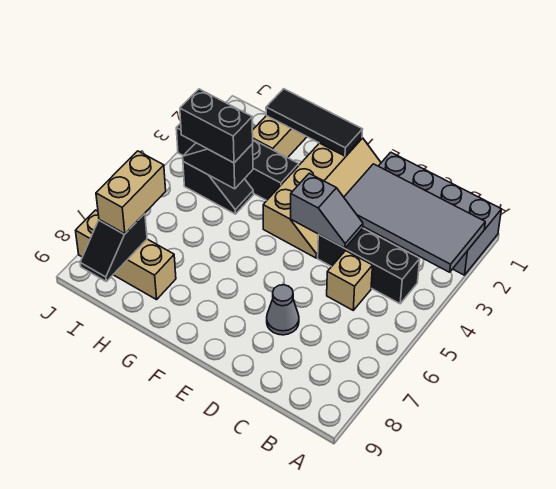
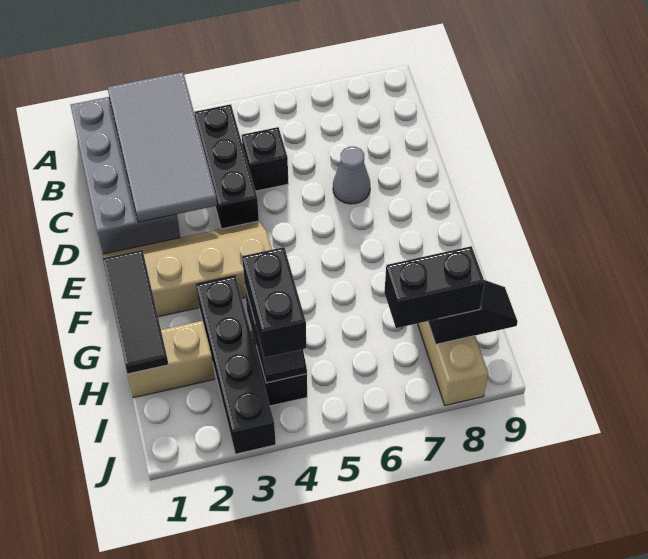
tan brick C5 level 1 -> black brick C5 level 1
grey slope D4:E4 level 2 top E -> none
tan brick I7:I8 level 3 -> black brick I7:I8 level 3

